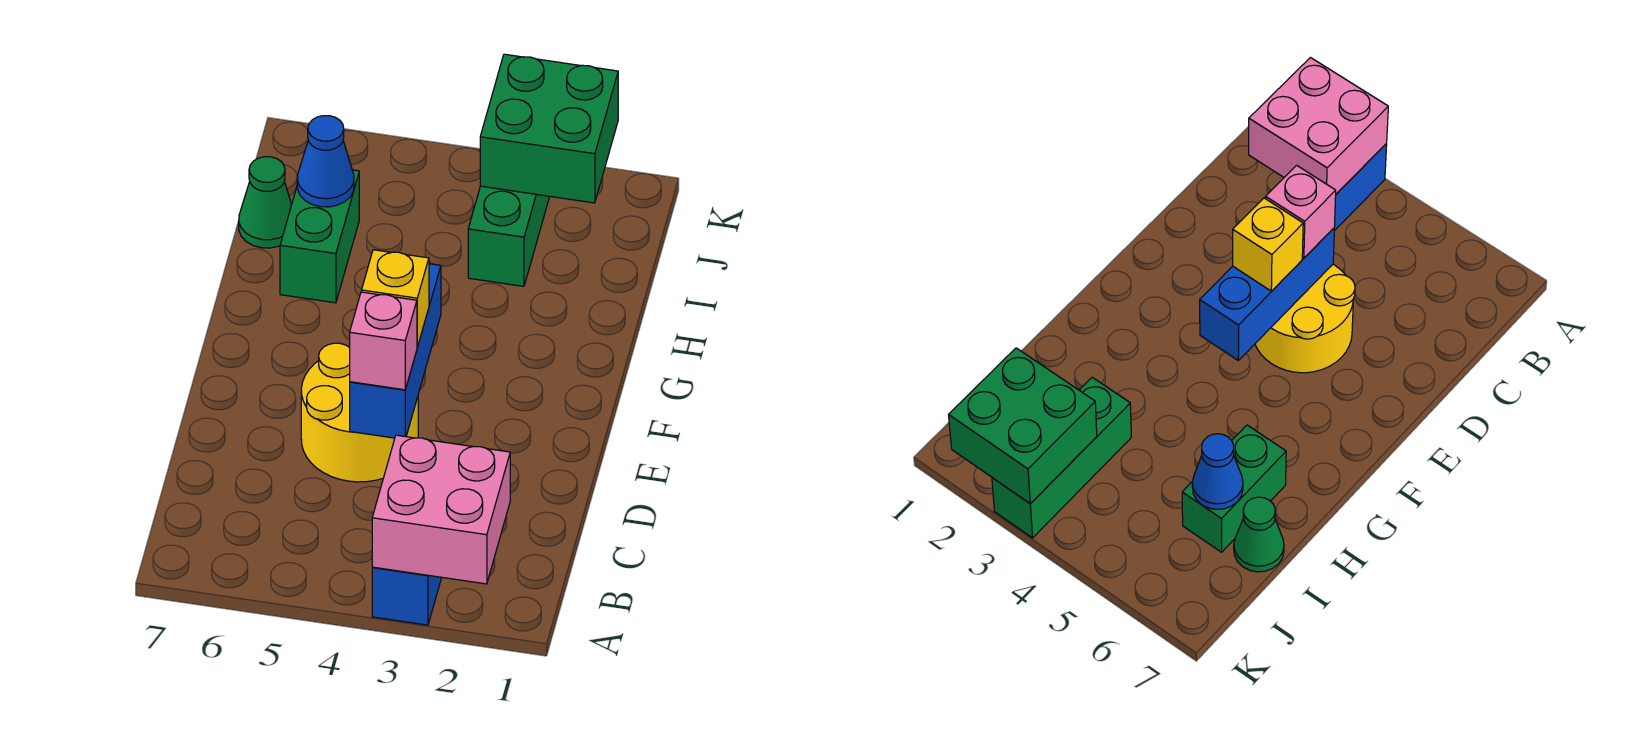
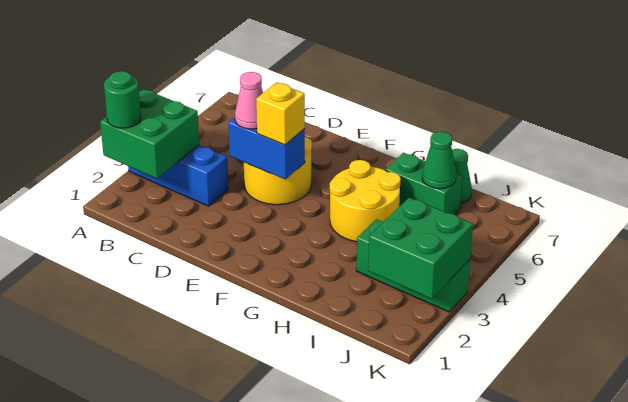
pink brick A2:B3 level 2 -> green brick A2:B3 level 2
none -> green round brick A2 level 3
blue brick D4:F4 level 2 -> blue brick D4:E4 level 2
pink brick D4 level 3 -> pink cone D4 level 3
none -> yellow round brick G4:H5 level 1
blue cone I6 level 2 -> green cone I6 level 2

